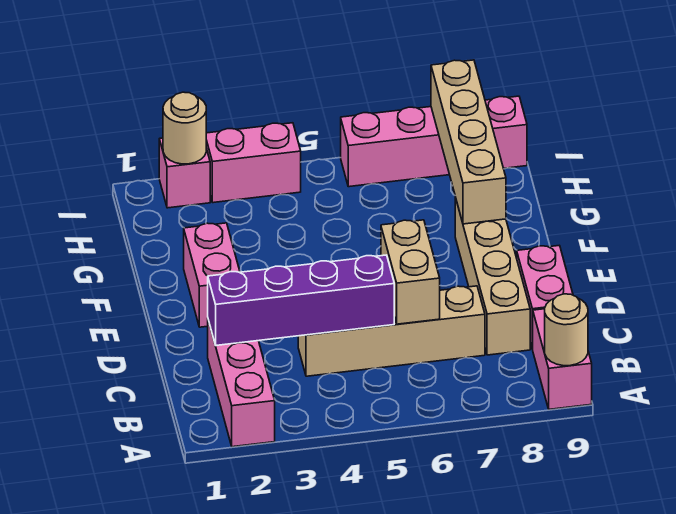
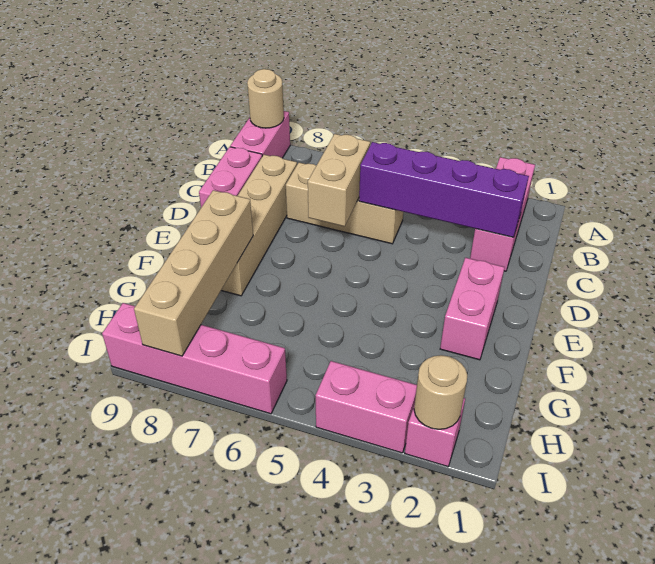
tan brick C4:C7 level 1 -> tan brick C5:C7 level 1

